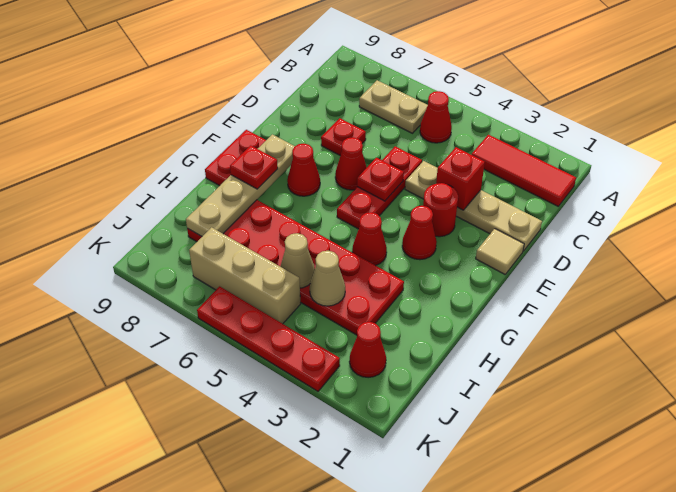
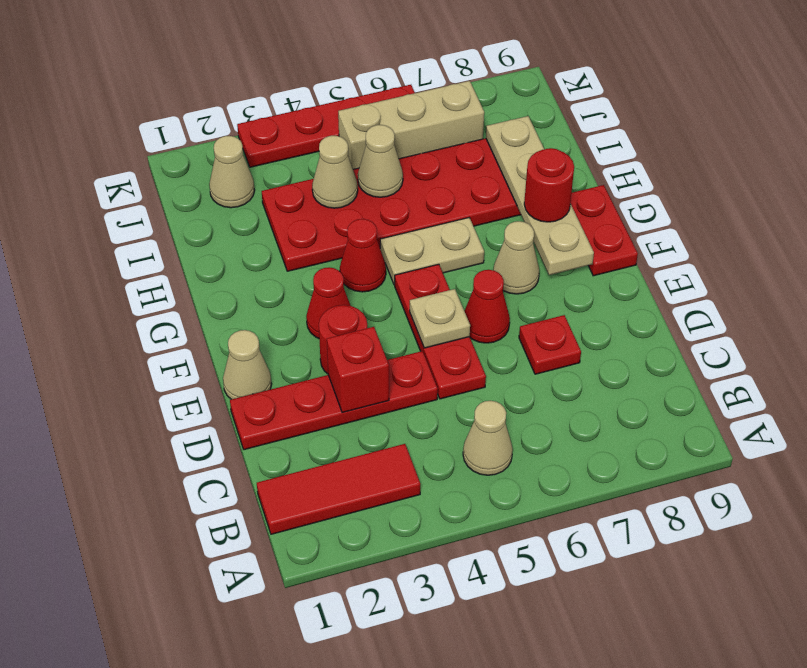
red cone B5 level 1 -> tan cone B5 level 1
tan plate B6:B7 level 1 -> tan plate G5:G6 level 1
tan plate D1:D4 level 1 -> red plate D1:D4 level 1
tan tile E1 level 1 -> tan cone E1 level 1
red plate E5 level 2 -> tan plate E5 level 2
red cone F7 level 1 -> tan cone F7 level 1
red plate G8 level 3 -> red round brick G8 level 3
red cone J2 level 1 -> tan cone J2 level 1

